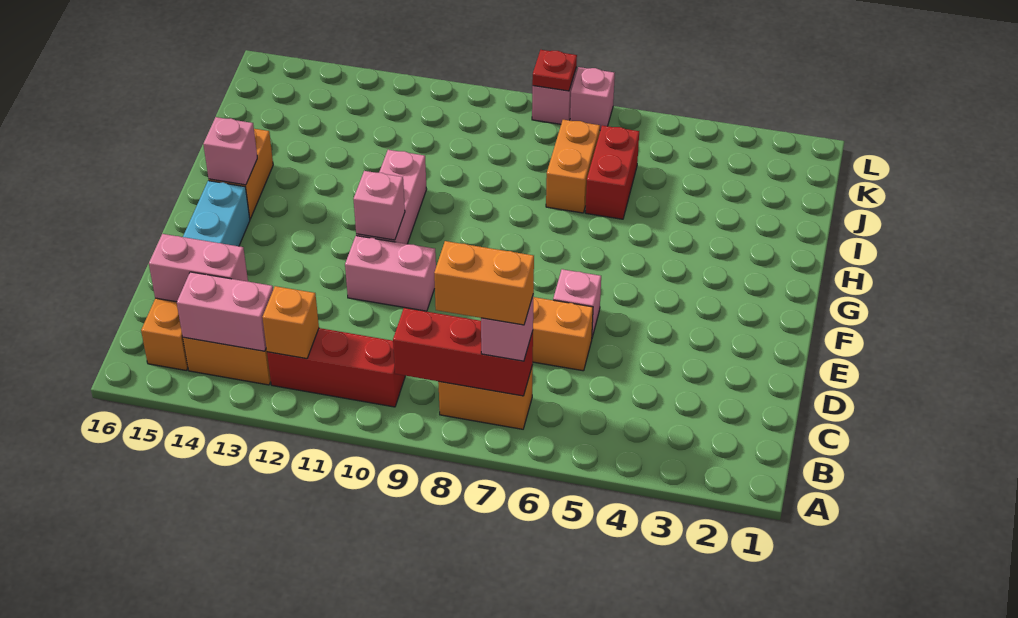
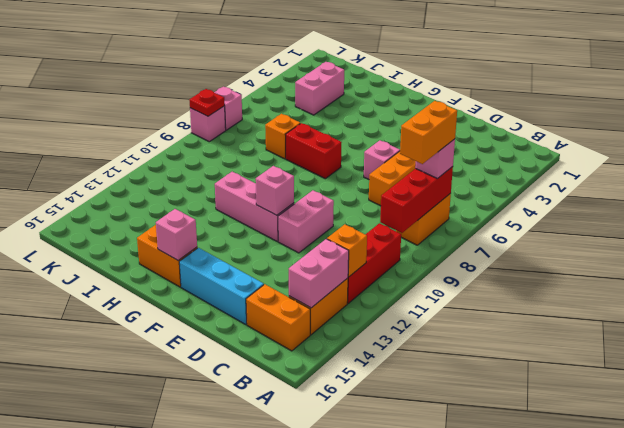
pink brick C14:C15 level 2 -> pink brick J3:J4 level 1
red brick I6:J6 level 1 -> red brick G7:H7 level 1
orange brick I7:J7 level 1 -> orange brick I7 level 1

